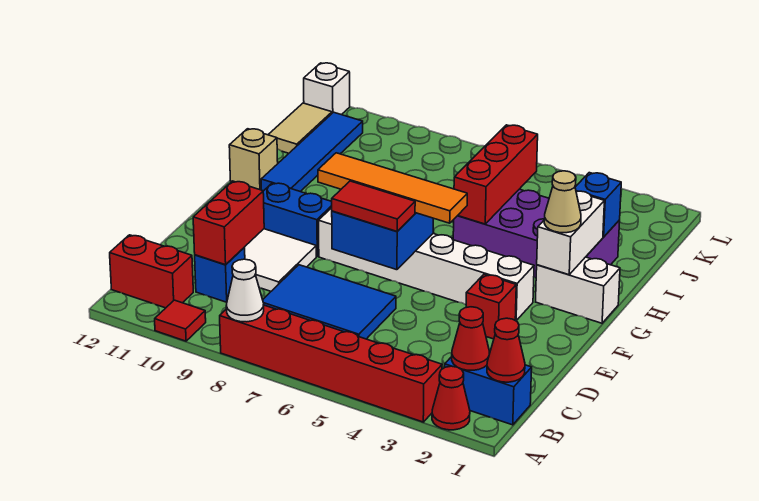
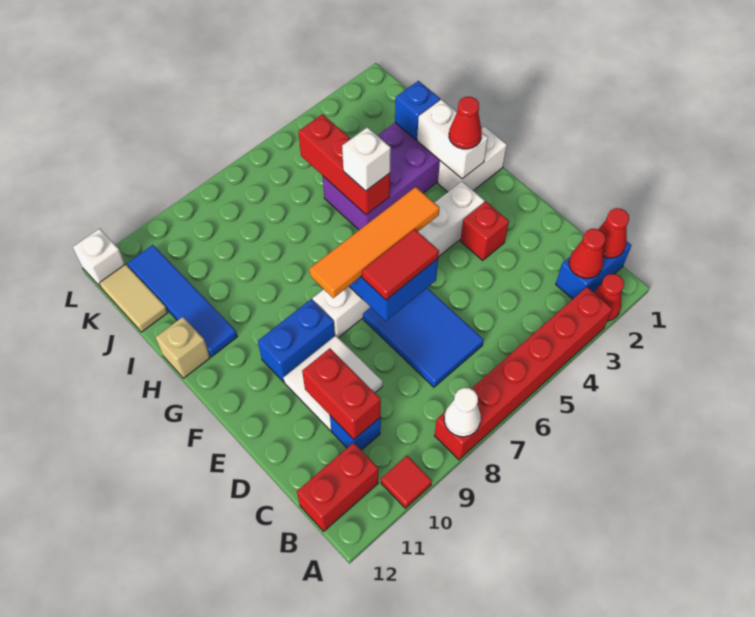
blue tile C6:D8 level 1 -> blue tile C6:E7 level 1
tan cone G2 level 3 -> red cone G2 level 3
none -> white brick H5 level 3

